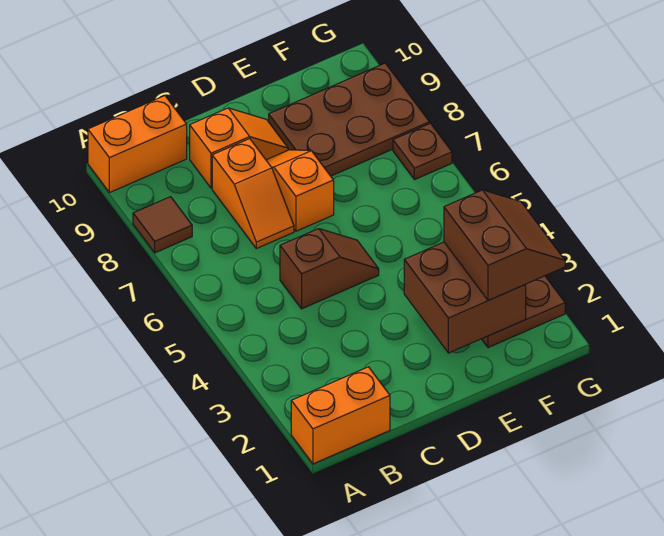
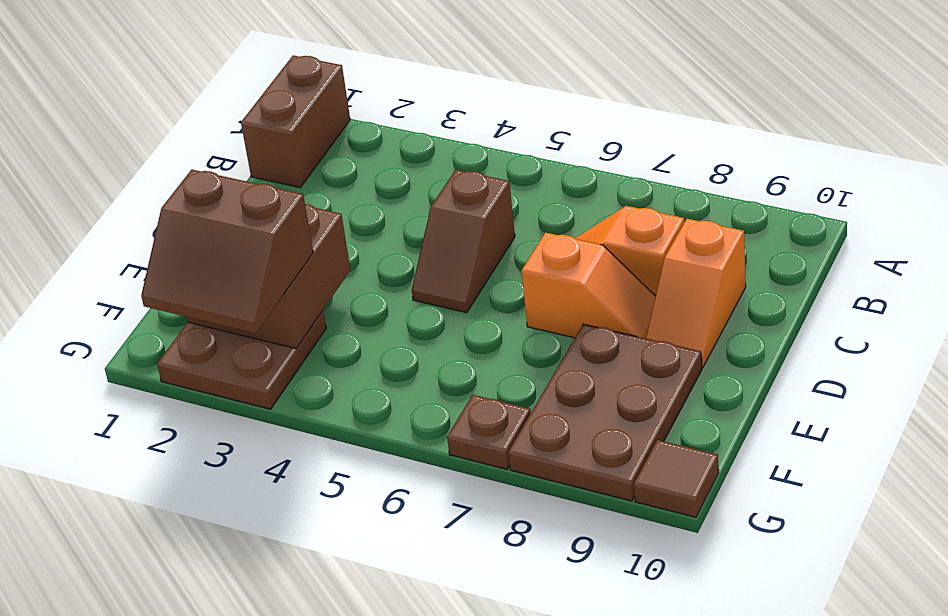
orange brick A1:B1 level 1 -> brown brick A1:B1 level 1
brown tile A8 level 1 -> brown tile G10 level 1
orange brick A10:B10 level 1 -> none

